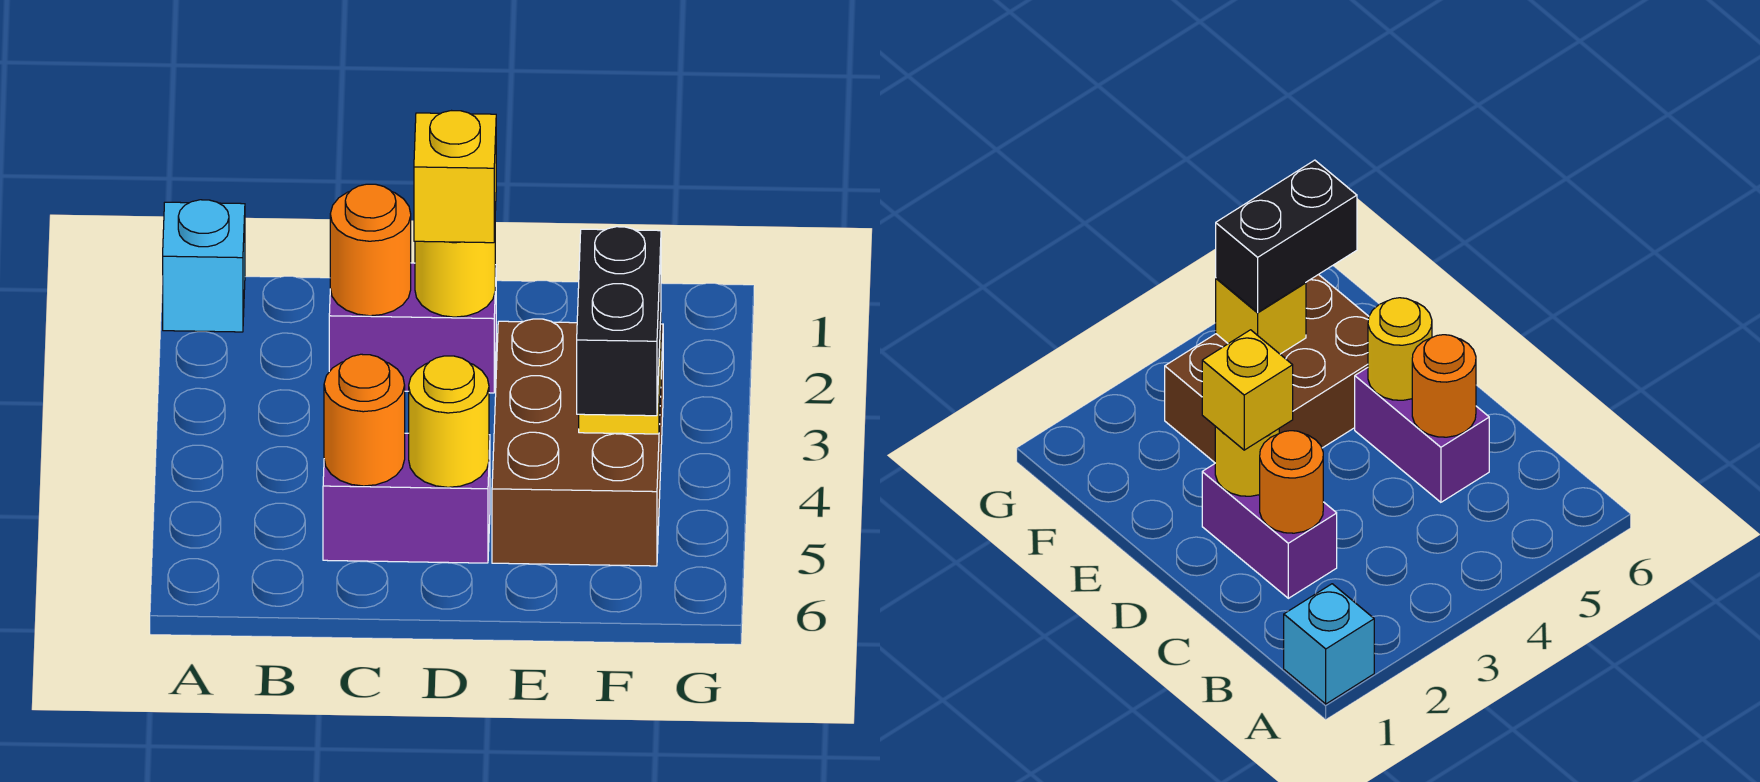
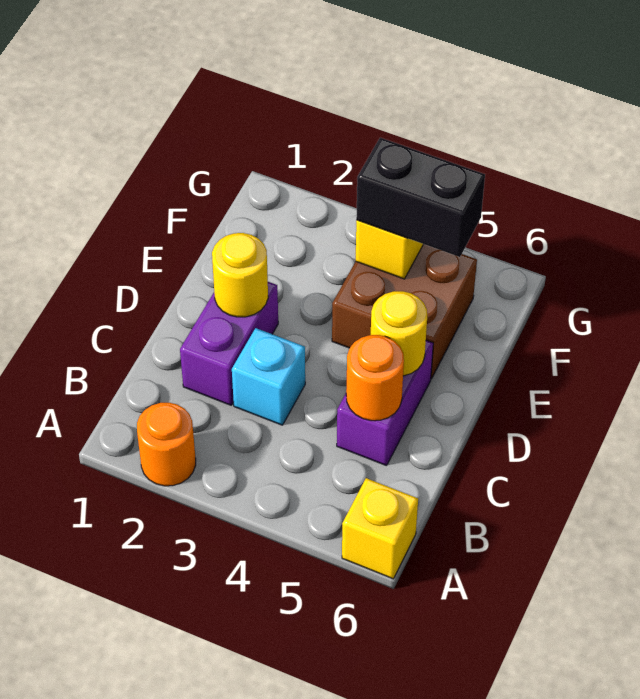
cyan brick A1 level 1 -> cyan brick C3 level 1
orange round brick C2 level 2 -> orange round brick A2 level 1
yellow brick D2 level 3 -> yellow brick A6 level 1
brown brick E3:F5 level 1 -> brown brick E4:F5 level 1

